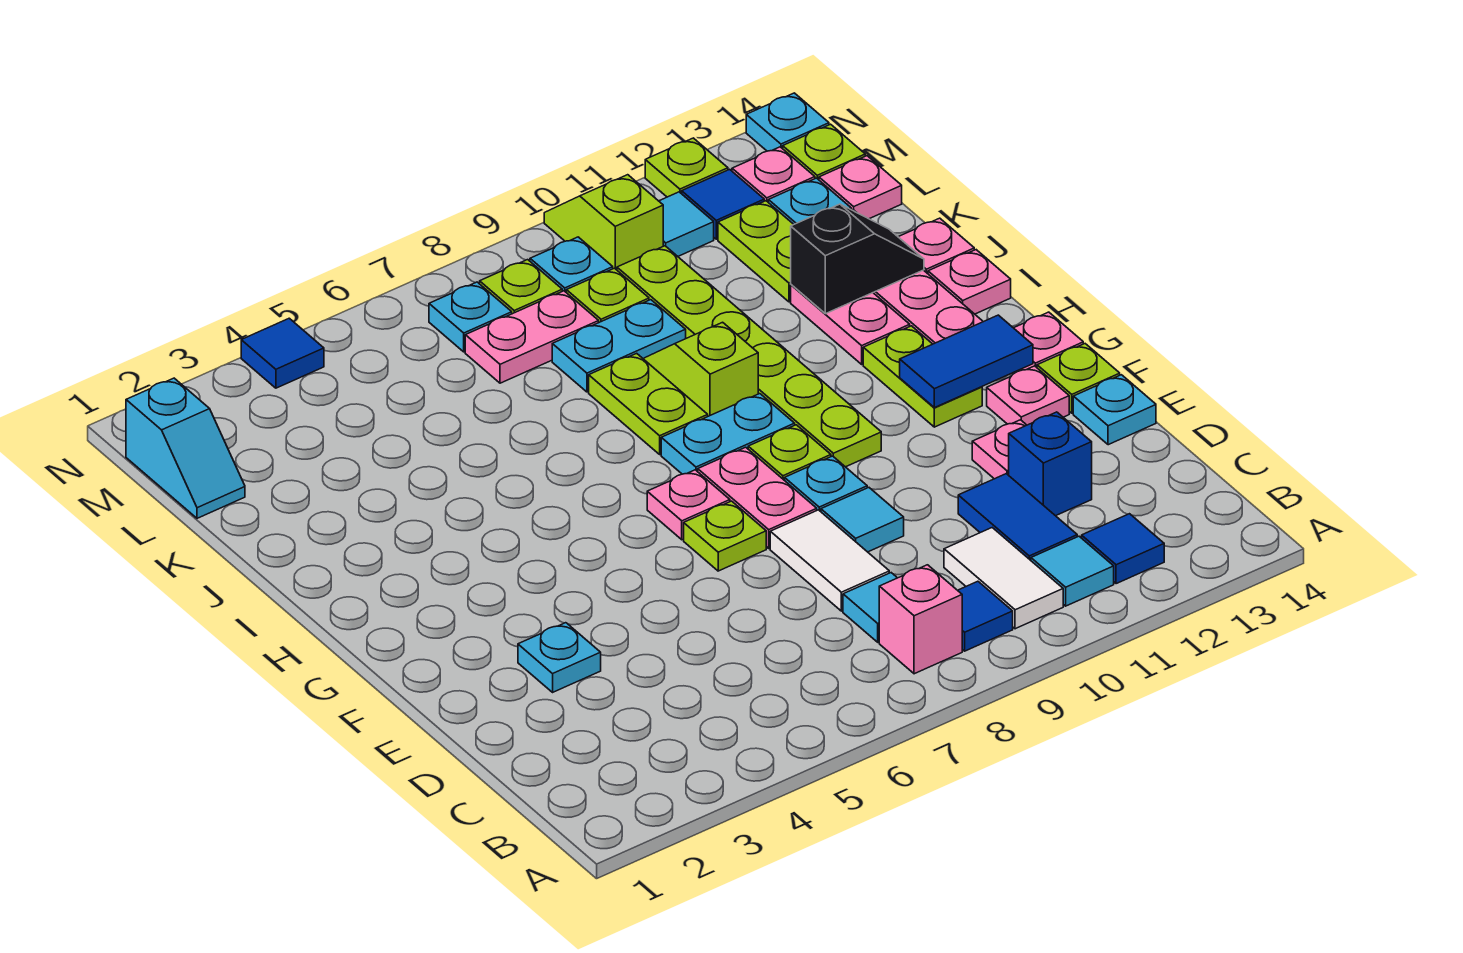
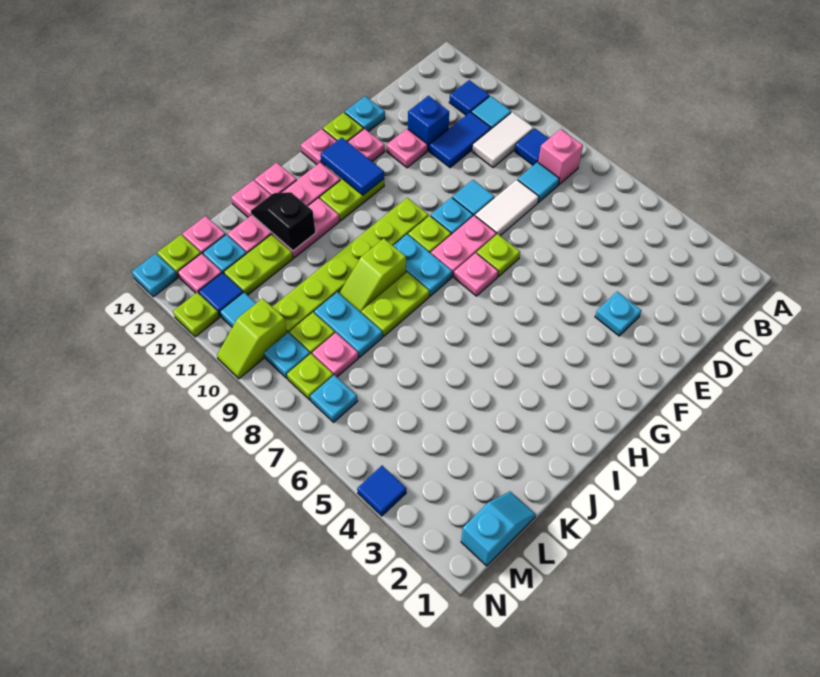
pink plate L7:L8 level 1 -> pink plate L8 level 1

